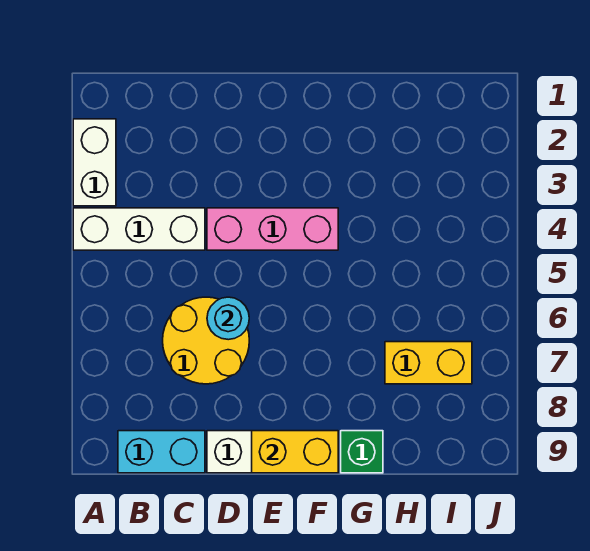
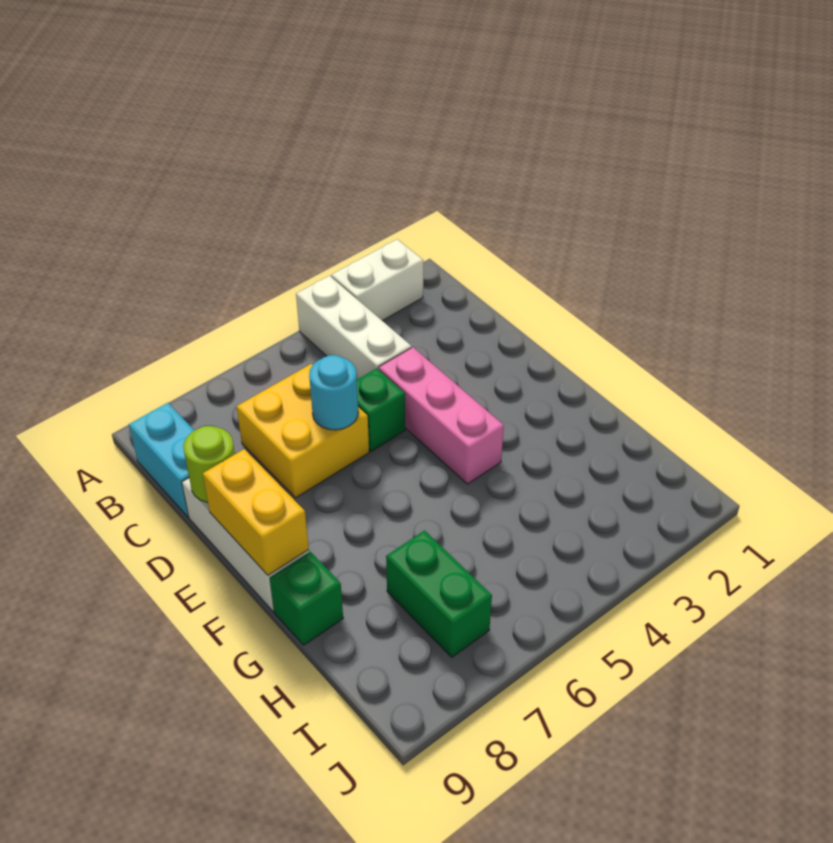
yellow round brick C6:D7 level 1 -> yellow brick C6:D7 level 1
none -> green brick D5 level 1
none -> lime round brick D9 level 2
yellow brick H7:I7 level 1 -> green brick H7:I7 level 1

